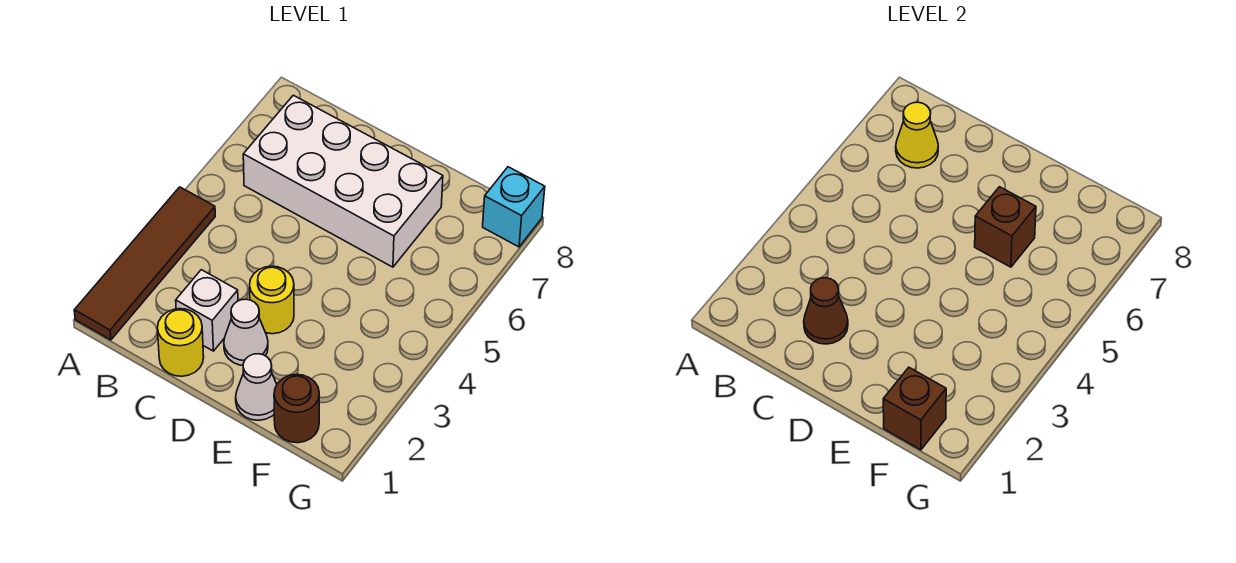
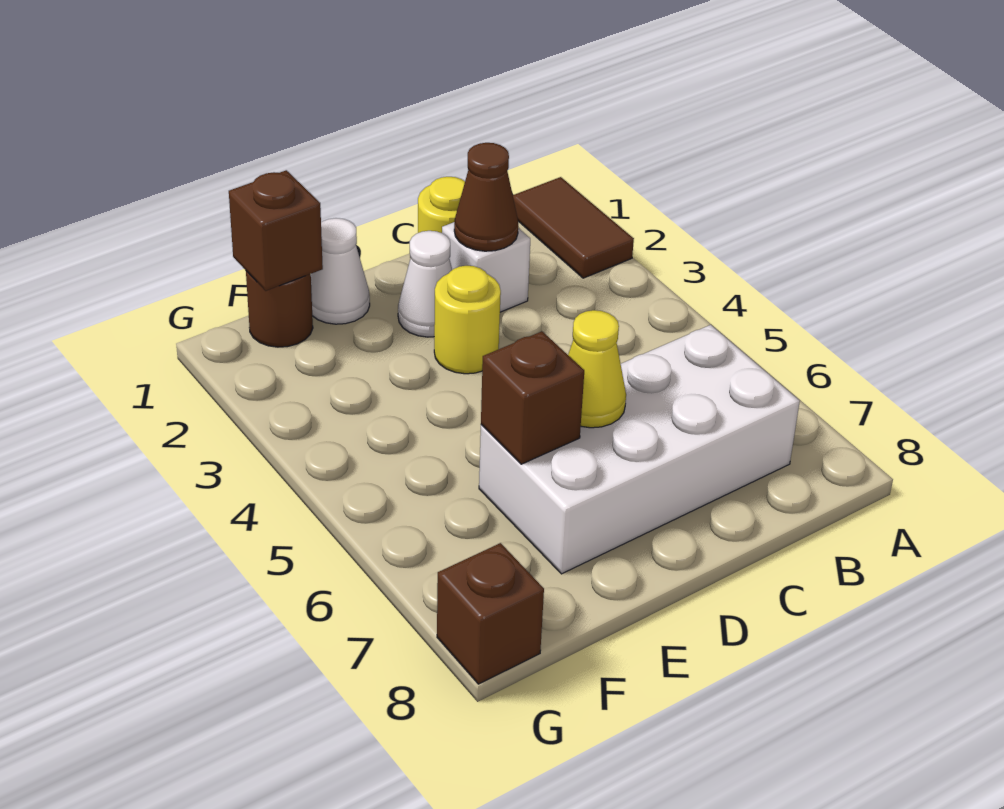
brown tile A1:A4 level 1 -> brown tile A1:A2 level 1
yellow cone B7 level 2 -> yellow cone D6 level 2
cyan brick G8 level 1 -> brown brick G8 level 1

